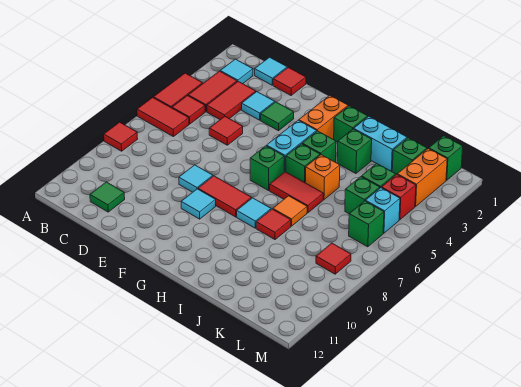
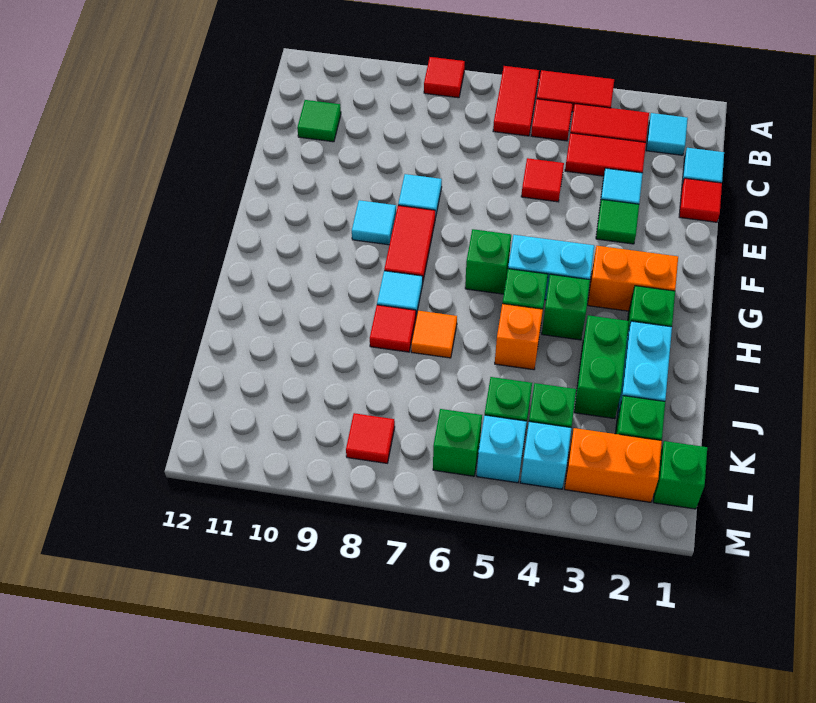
red tile H6:I6 level 1 -> none
green brick I3 level 1 -> green brick I3:J3 level 1
red brick L4 level 1 -> cyan brick L4 level 1

